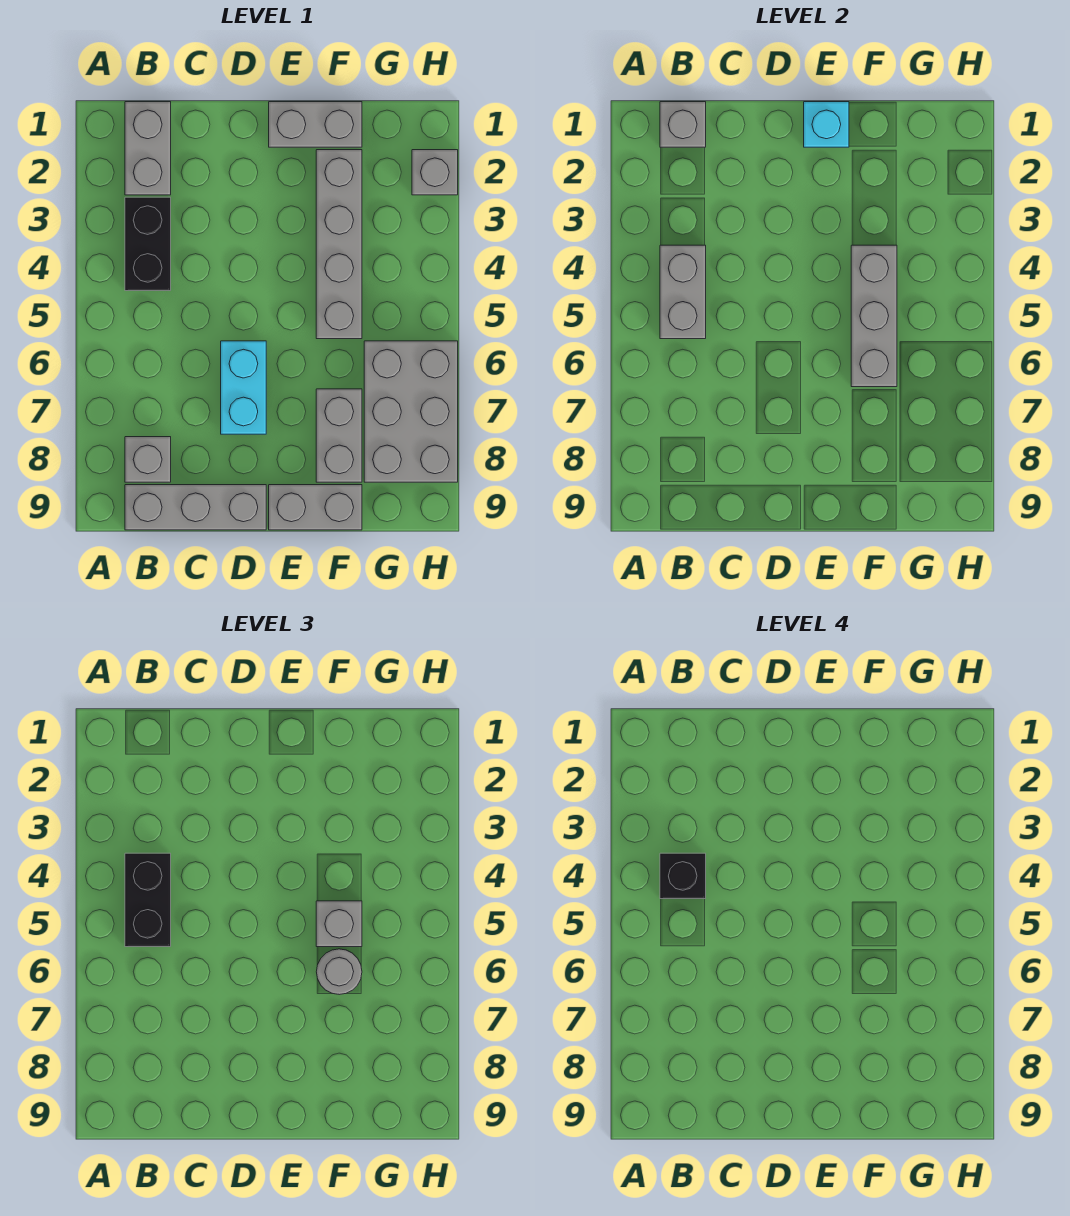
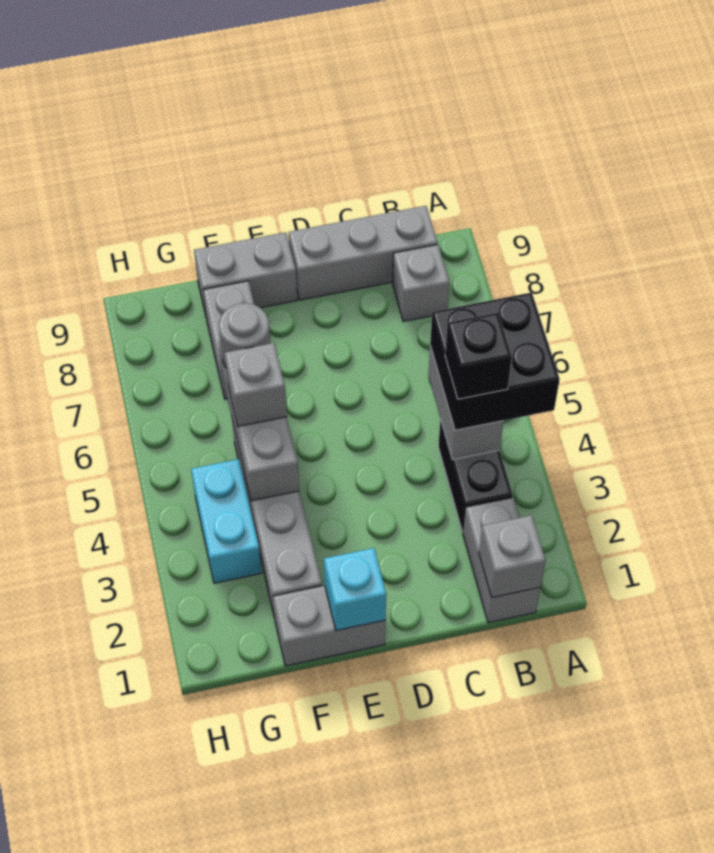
black brick B4:B5 level 3 -> black brick A4:B5 level 3
cyan brick D6:D7 level 1 -> cyan brick G3:G4 level 1
grey brick G6:H8 level 1 -> none
grey brick H2 level 1 -> none

